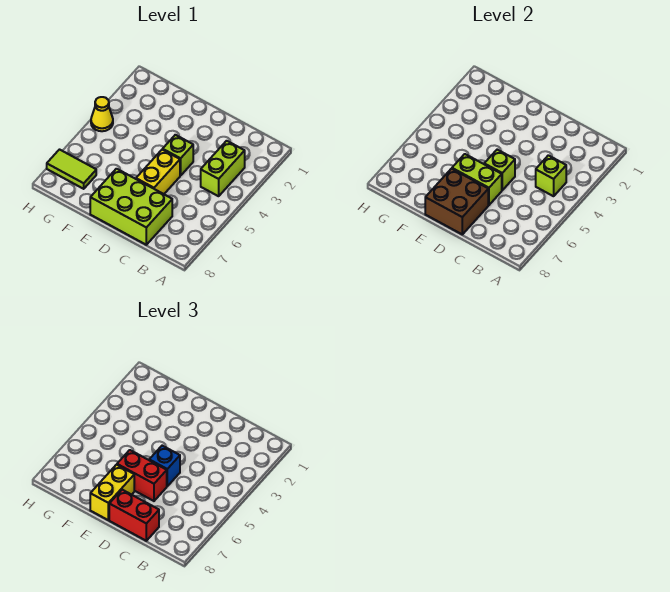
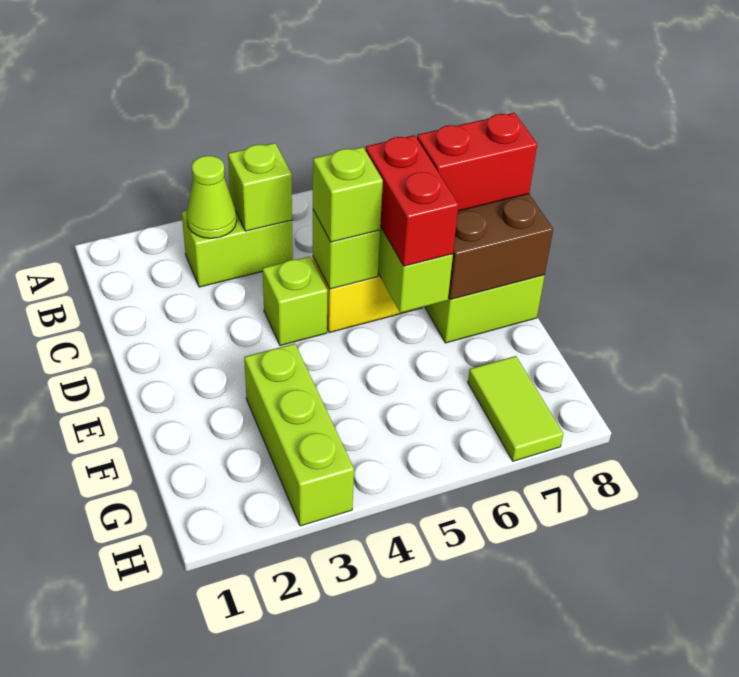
none -> lime cone B3 level 2
red brick C8:D8 level 3 -> red brick D7:D8 level 3
blue brick D5 level 3 -> lime brick D5 level 3
yellow brick E7:E8 level 3 -> none
none -> lime brick F3:H3 level 1
yellow cone H4 level 1 -> none

